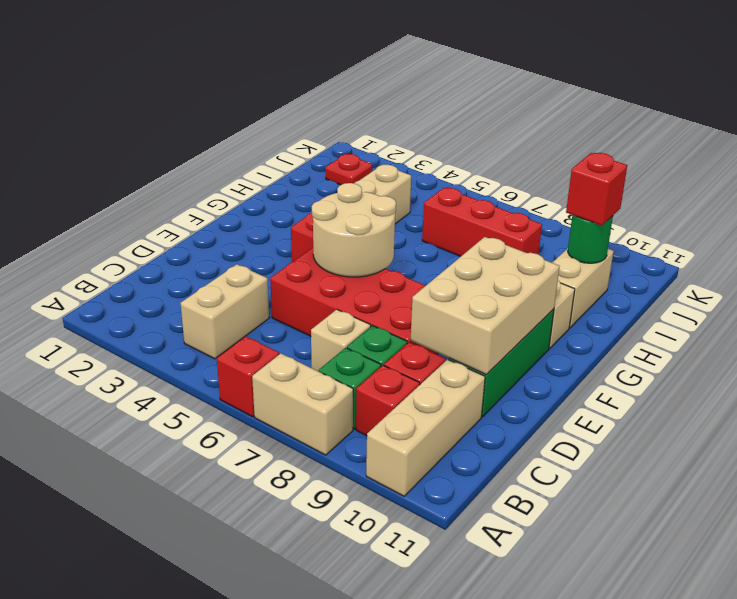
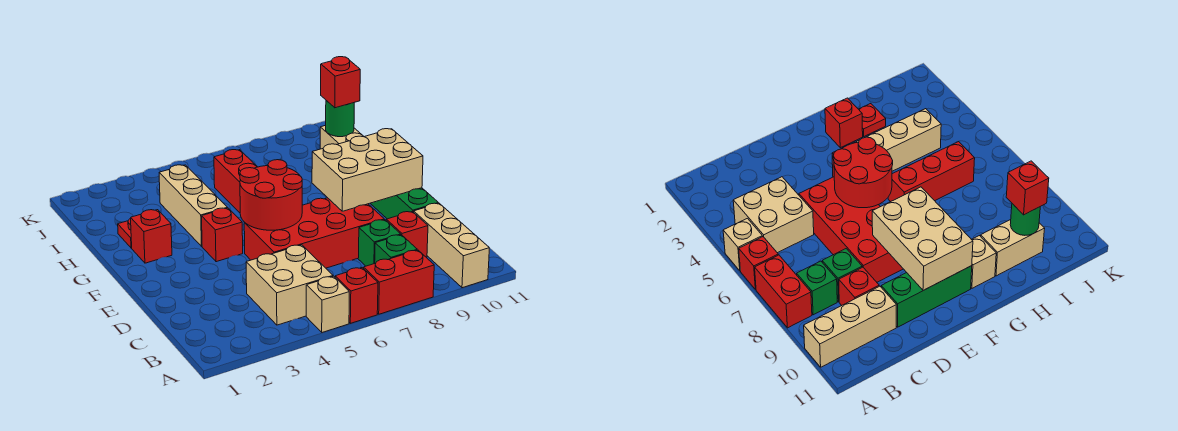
tan brick A7:A8 level 1 -> red brick A7:A8 level 1
tan brick B4:C4 level 1 -> tan brick B4:C5 level 1
red brick B9 level 1 -> red brick G2 level 1
tan brick C7 level 1 -> tan brick A5 level 1
tan brick D9:F10 level 2 -> tan brick E8:F10 level 2
tan round brick E5:F6 level 2 -> red round brick E5:F6 level 2
red brick I6:I8 level 1 -> red brick G6:I6 level 1
red plate J2 level 1 -> red plate H2 level 1

